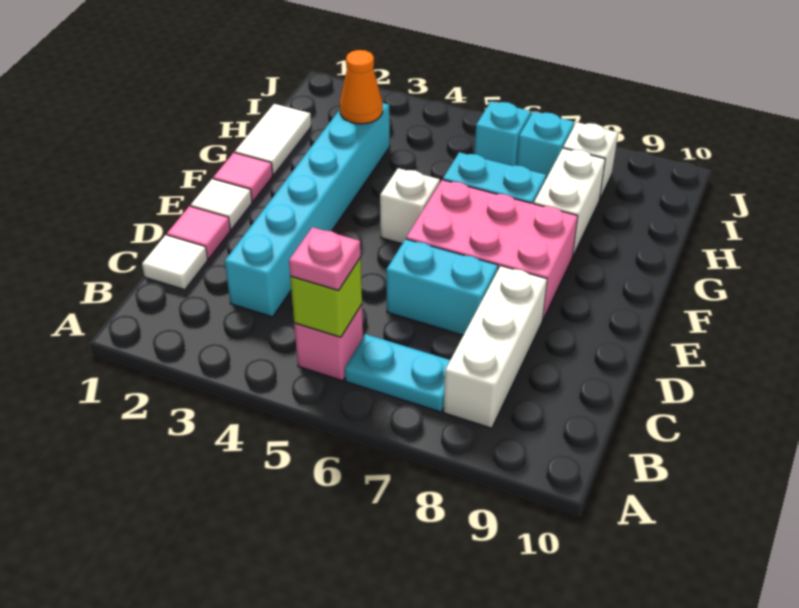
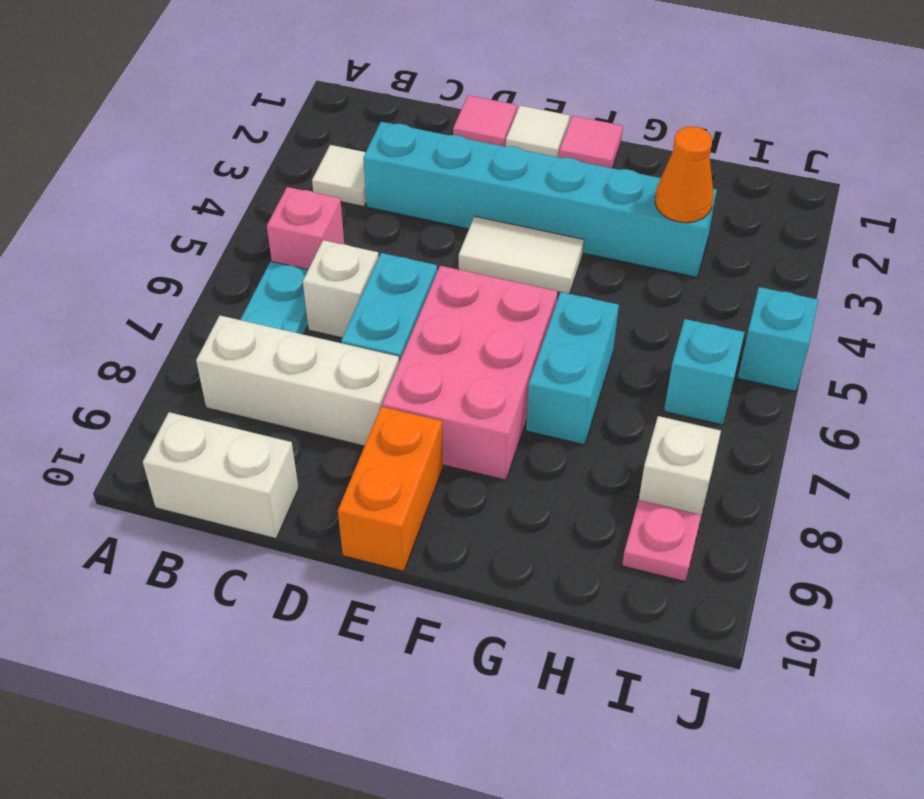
lime brick B5 level 2 -> none
pink plate B5 level 3 -> pink plate I9 level 1
white tile C1 level 1 -> white tile B3 level 1
none -> orange brick E9:E10 level 1
white brick F5 level 1 -> white brick C6 level 1
white tile G1:H1 level 1 -> white tile E4:F4 level 1
white brick G8:H8 level 1 -> white brick B10:C10 level 1
cyan brick I7 level 1 -> cyan brick J5 level 1

